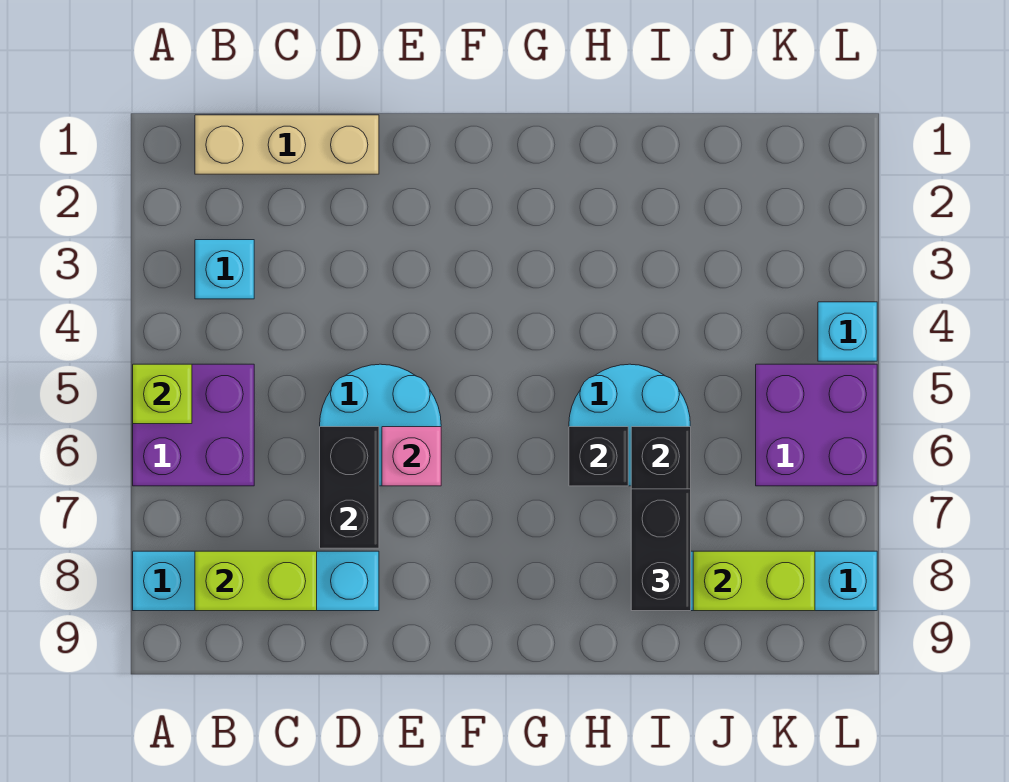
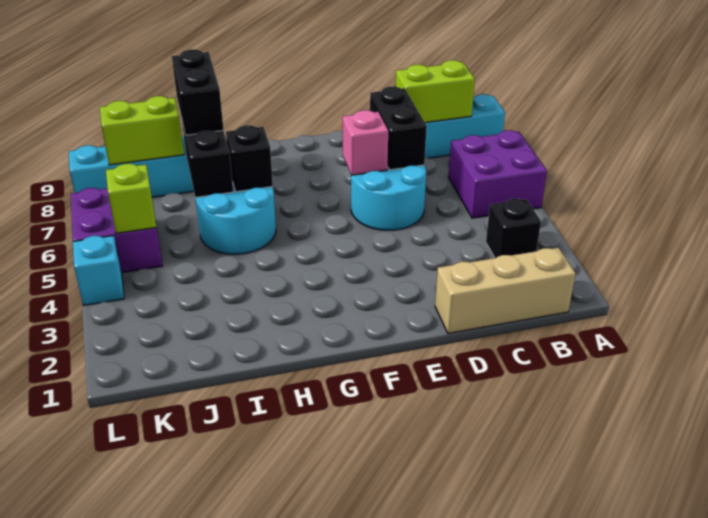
lime brick A5 level 2 -> lime brick K5 level 2
cyan brick B3 level 1 -> black brick B3 level 1

